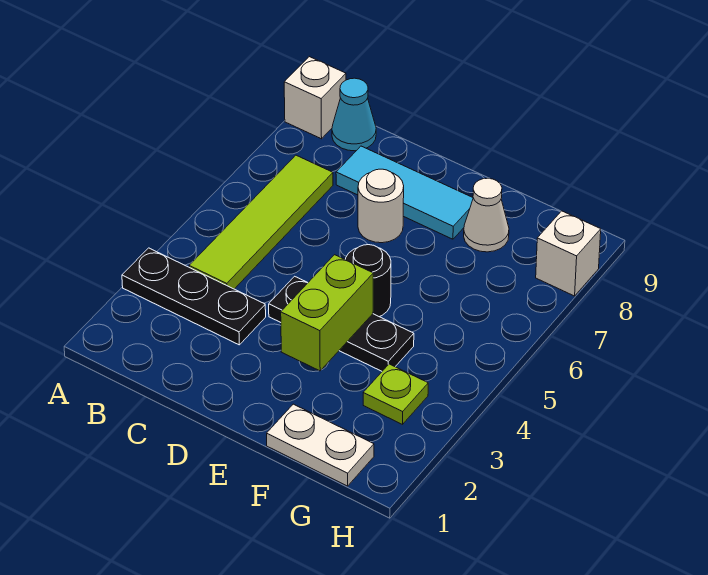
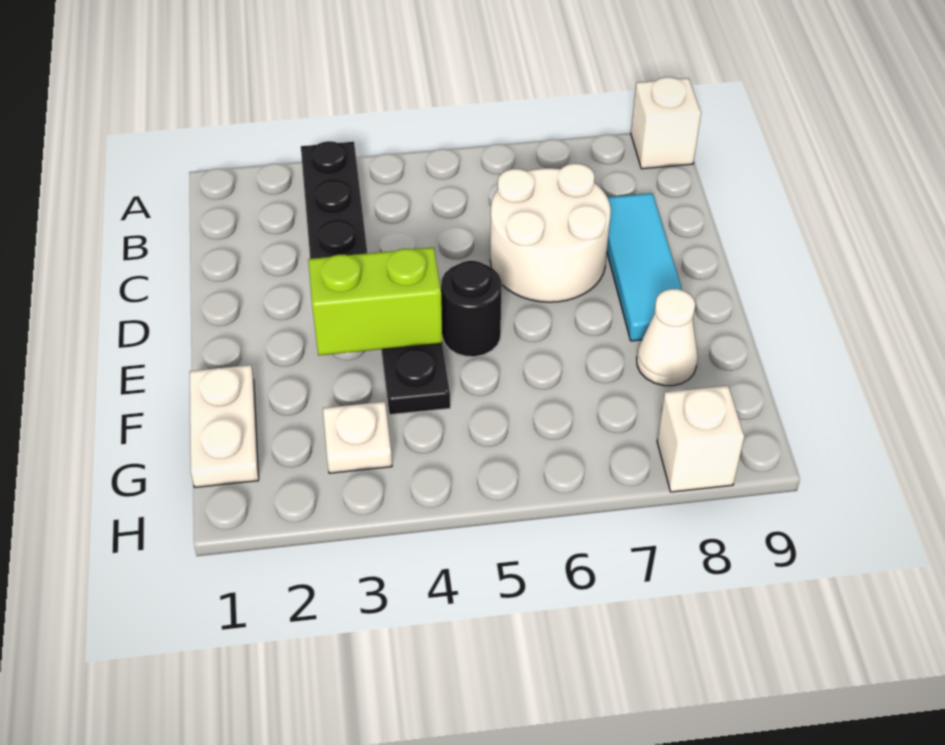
lime tile B4:B7 level 1 -> none
cyan cone B9 level 1 -> none
white round brick D7 level 1 -> white round brick C6:D7 level 1
lime plate G3 level 1 -> white plate G3 level 1

